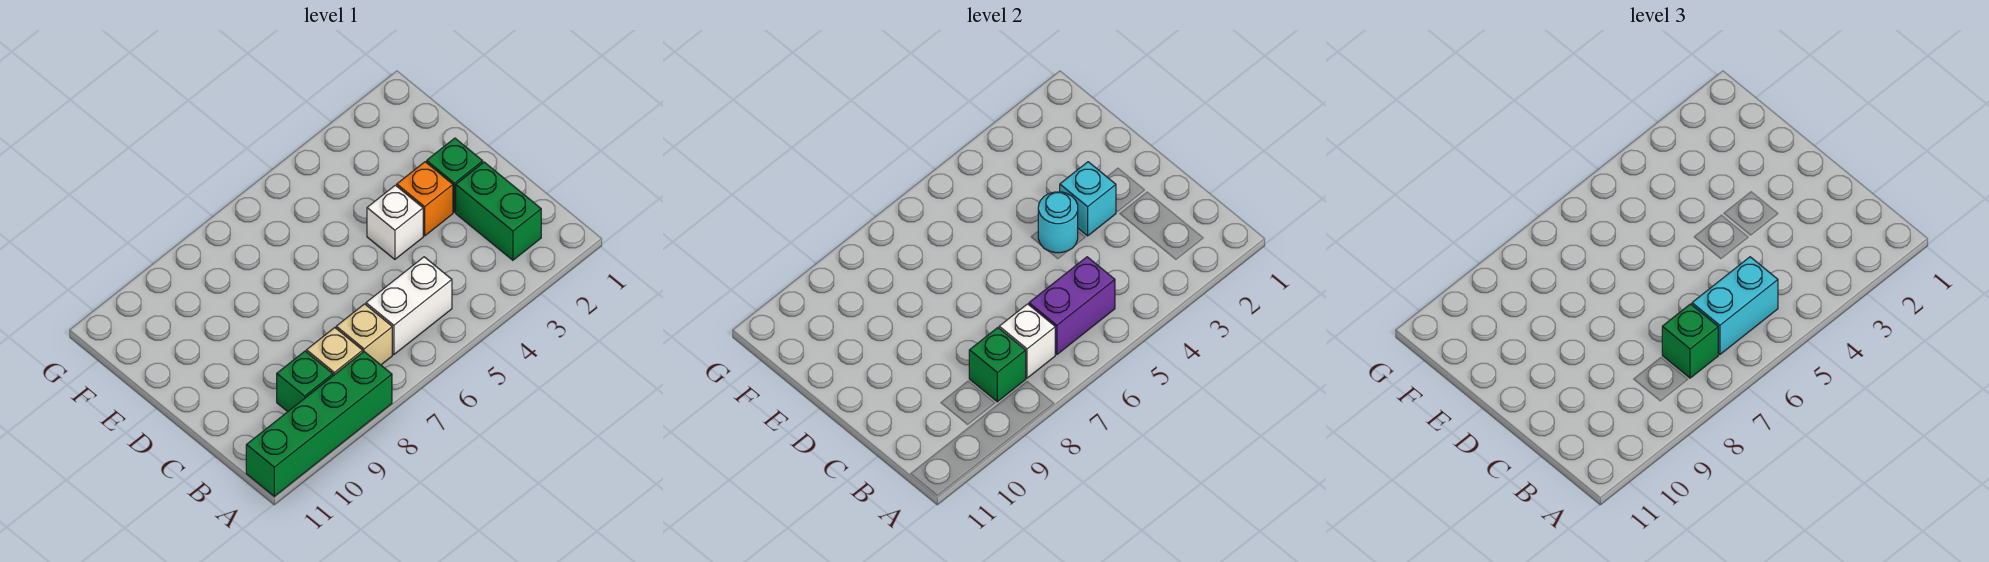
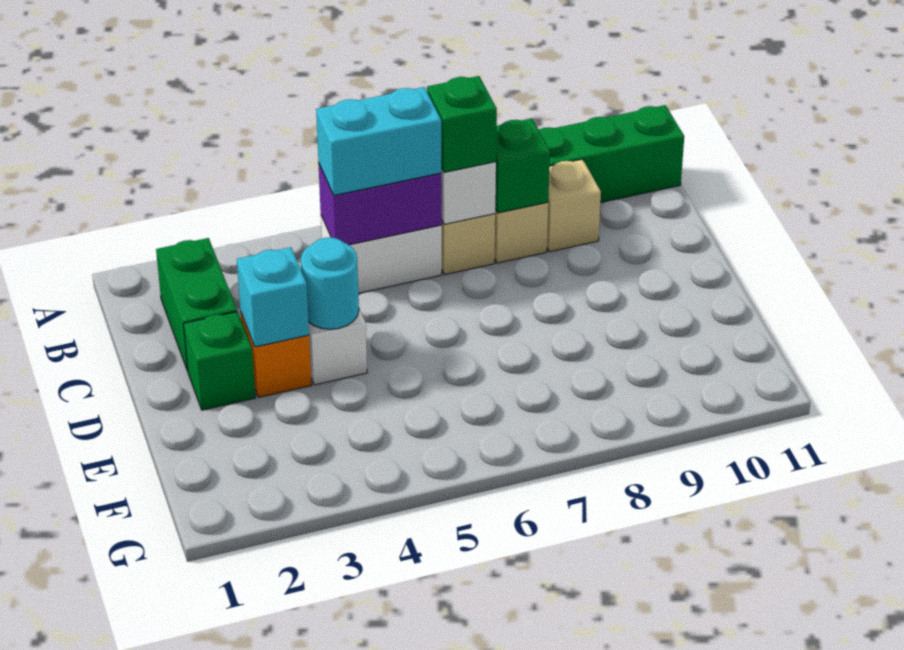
green brick B9 level 1 -> tan brick B9 level 1

